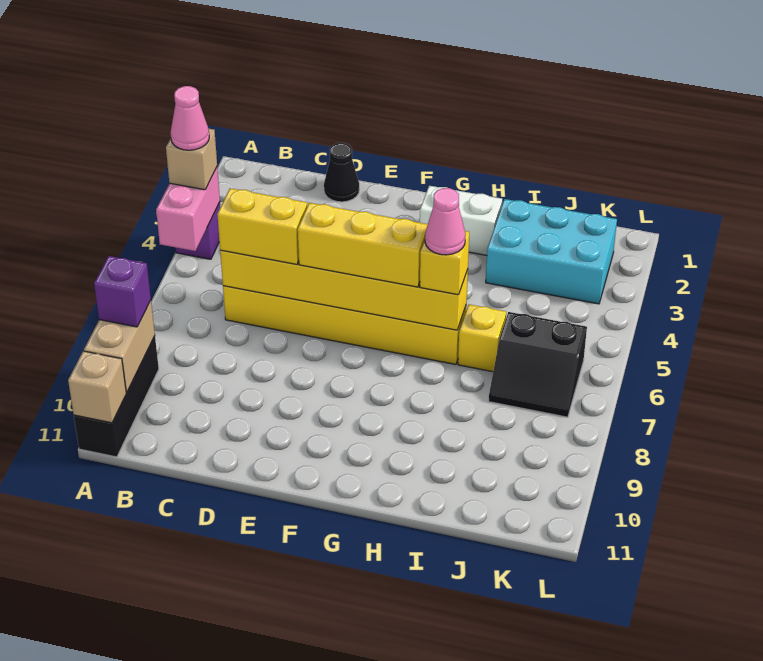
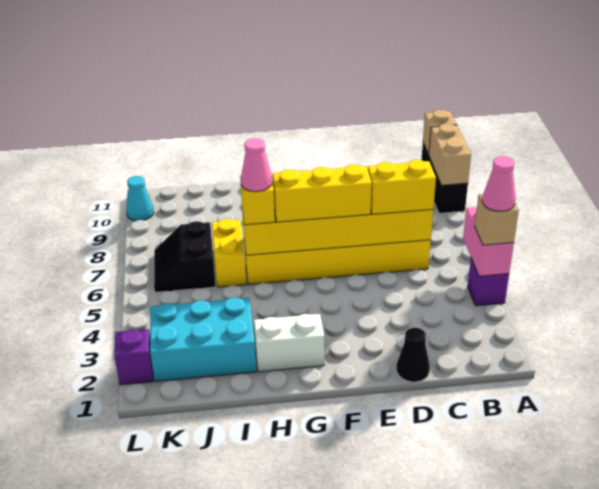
purple brick A9 level 3 -> purple brick L2 level 1
yellow brick I6 level 1 -> yellow brick I6:I7 level 1
black slope J6:K7 level 1 top 6 -> black slope J6:K7 level 1 top J
none -> cyan cone L10 level 1

